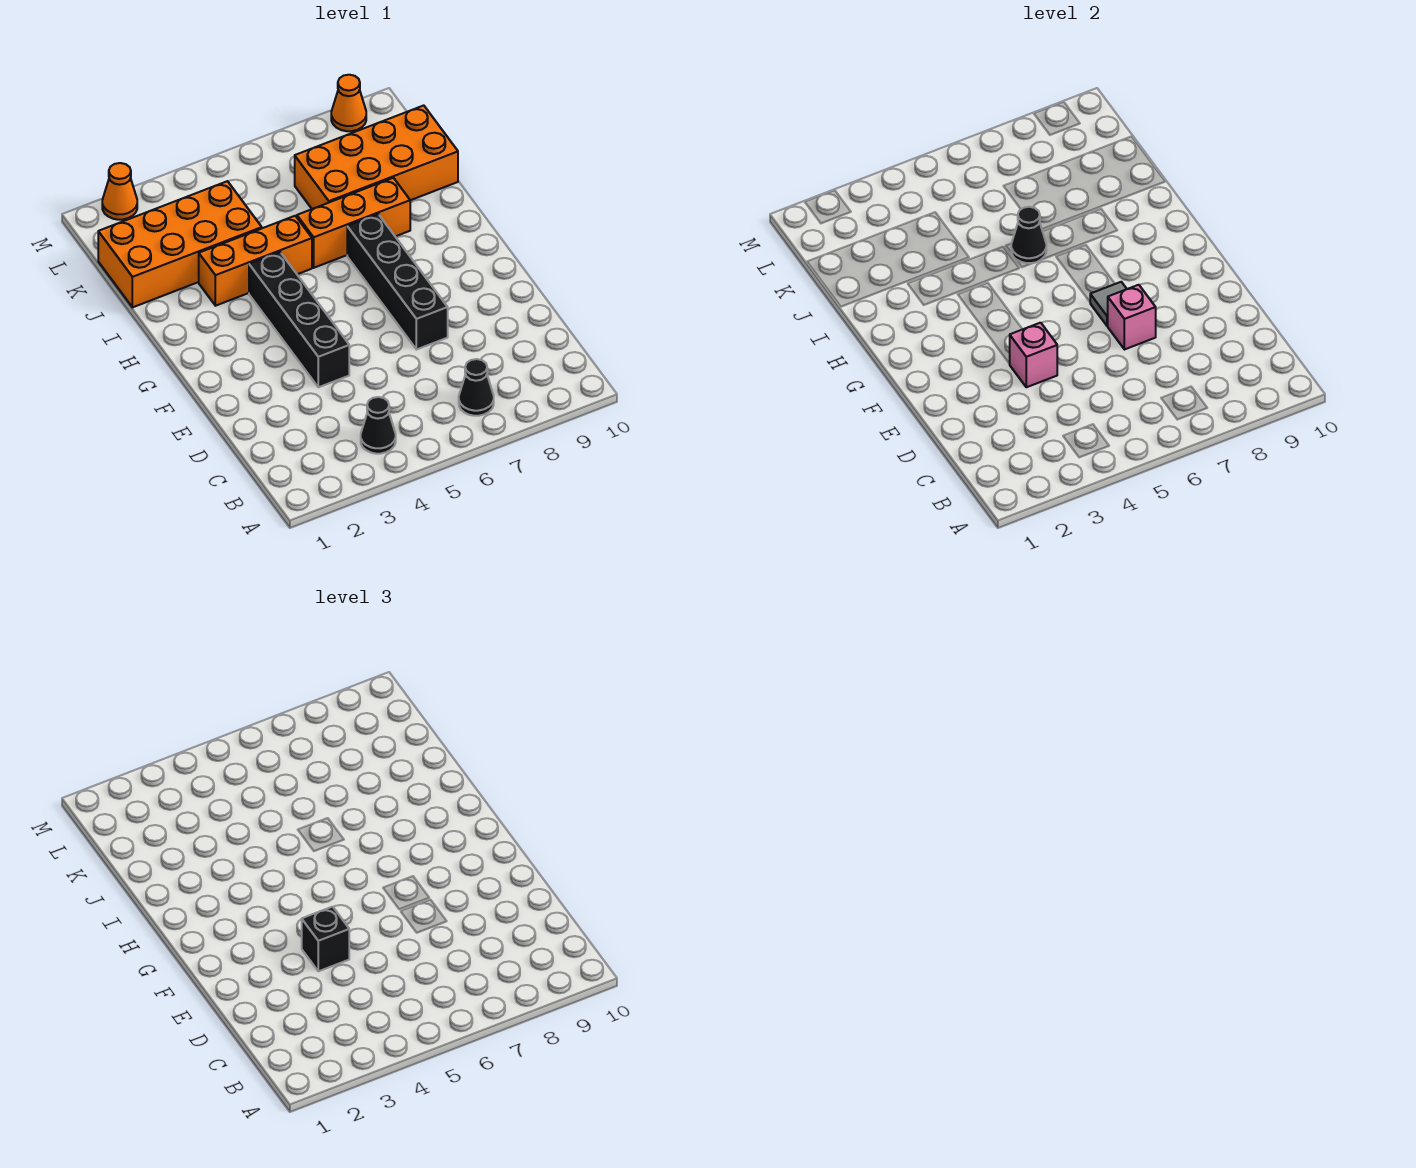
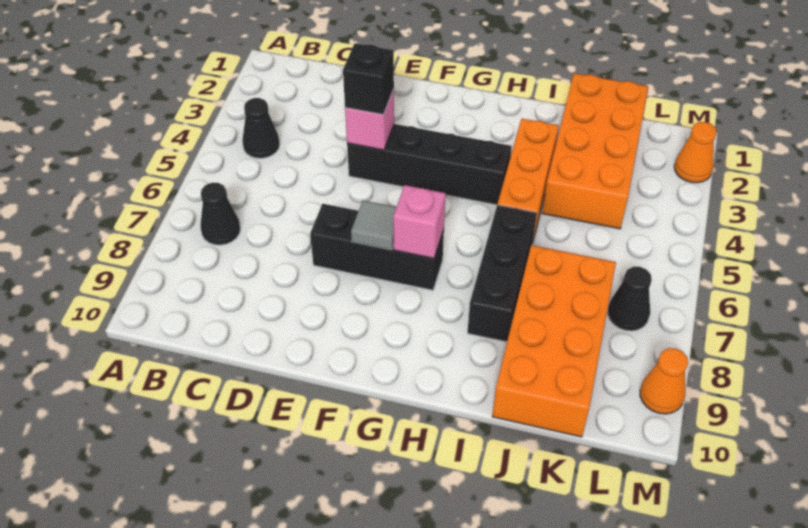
black brick E7:H7 level 1 -> black brick E7:G7 level 1
pink brick E7 level 2 -> pink brick G7 level 2
orange brick I6:I8 level 1 -> black brick I6:I8 level 1
black cone I6 level 2 -> black cone L7 level 1

